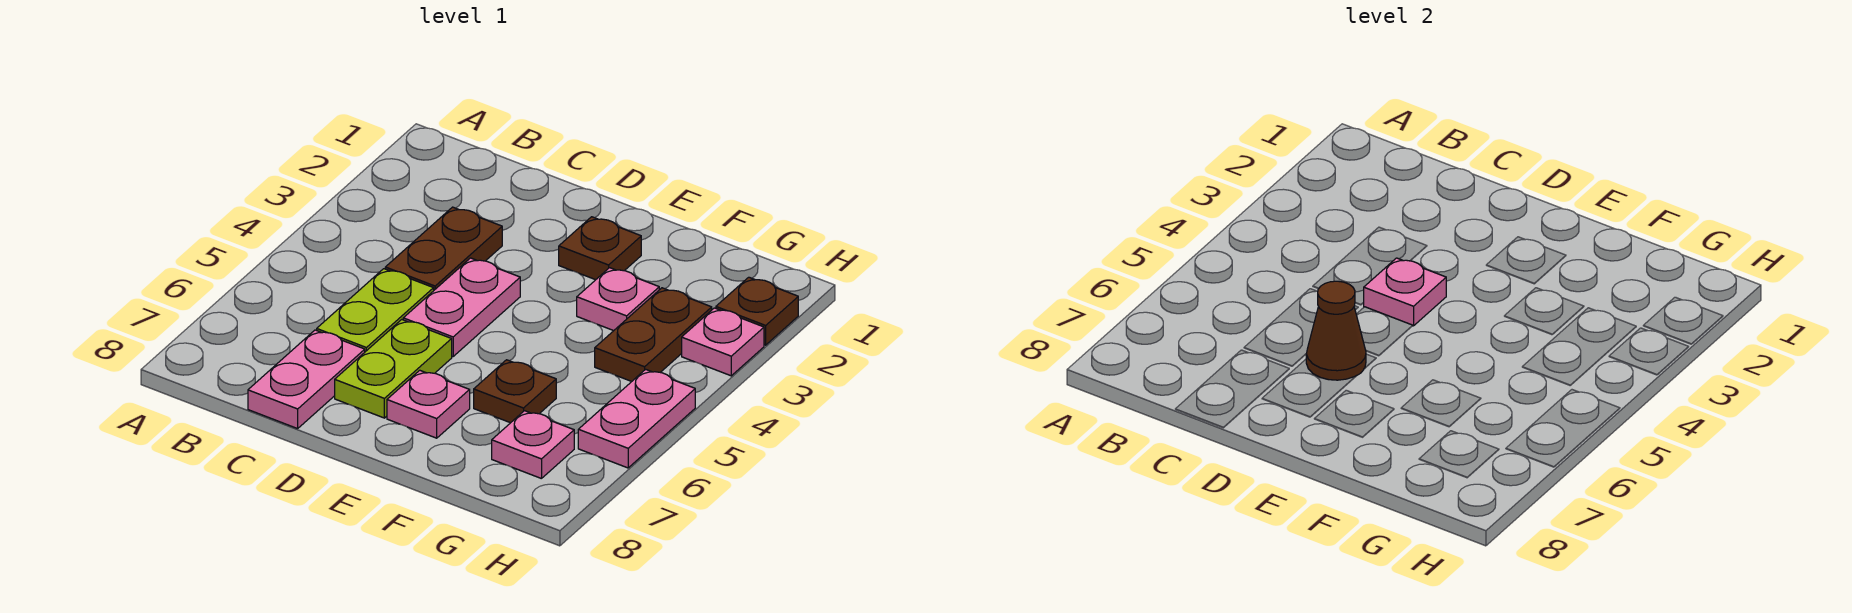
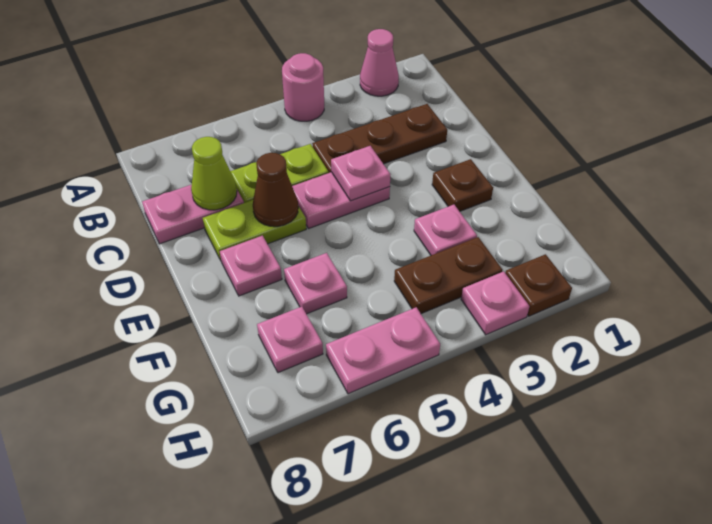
none -> pink cone A2 level 1
none -> pink round brick A4 level 1
brown plate C3:C4 level 1 -> brown plate C2:C4 level 1
none -> lime cone C7 level 2
brown plate F6 level 1 -> pink plate F6 level 1

